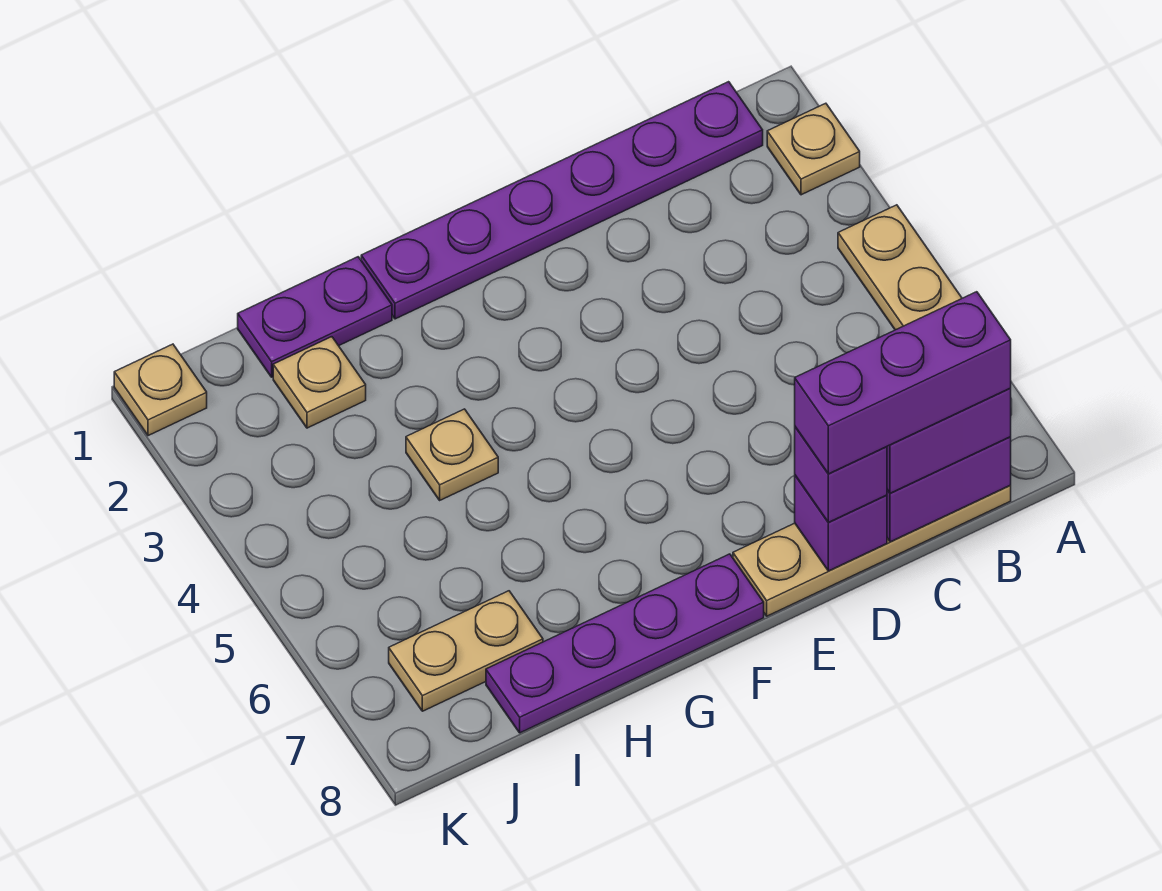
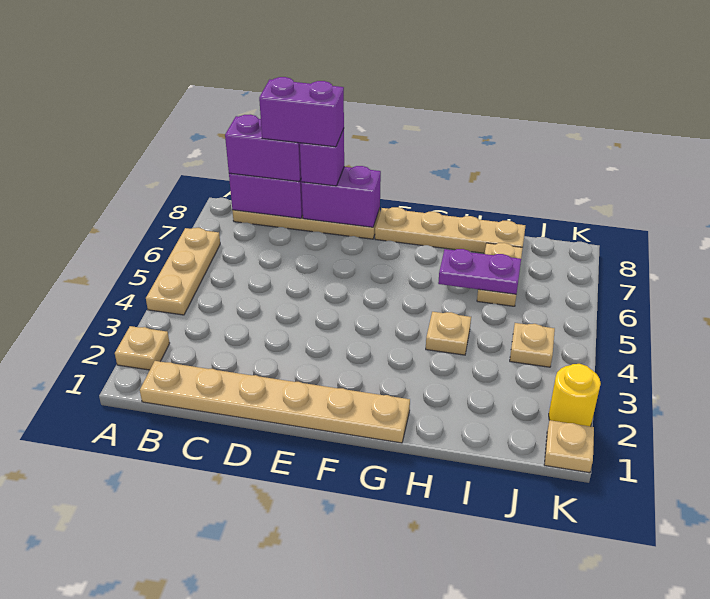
purple plate B1:G1 level 1 -> tan plate B1:G1 level 1
purple brick B8:D8 level 4 -> purple brick C8:D8 level 4
purple brick D8 level 2 -> purple brick D8:E8 level 2
purple plate F8:I8 level 1 -> tan plate F8:I8 level 1
purple plate H1:I1 level 1 -> purple plate H6:I6 level 2
tan plate I2 level 1 -> tan plate J4 level 1
tan plate I7:J7 level 1 -> tan plate I6:I7 level 1
none -> yellow round brick K2 level 1

